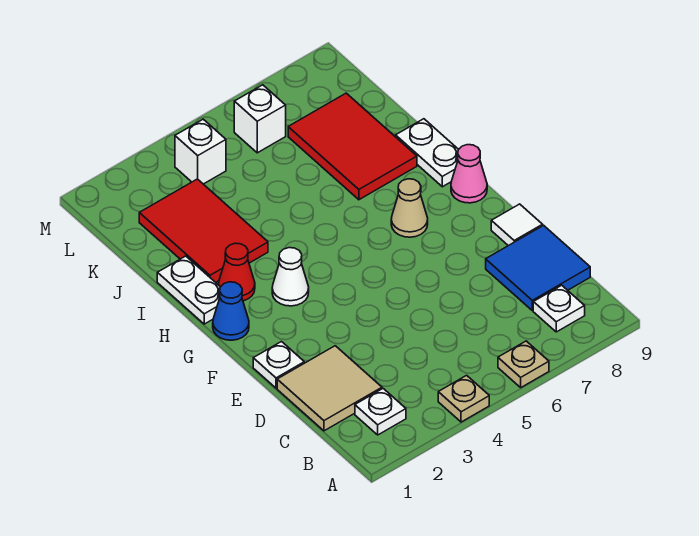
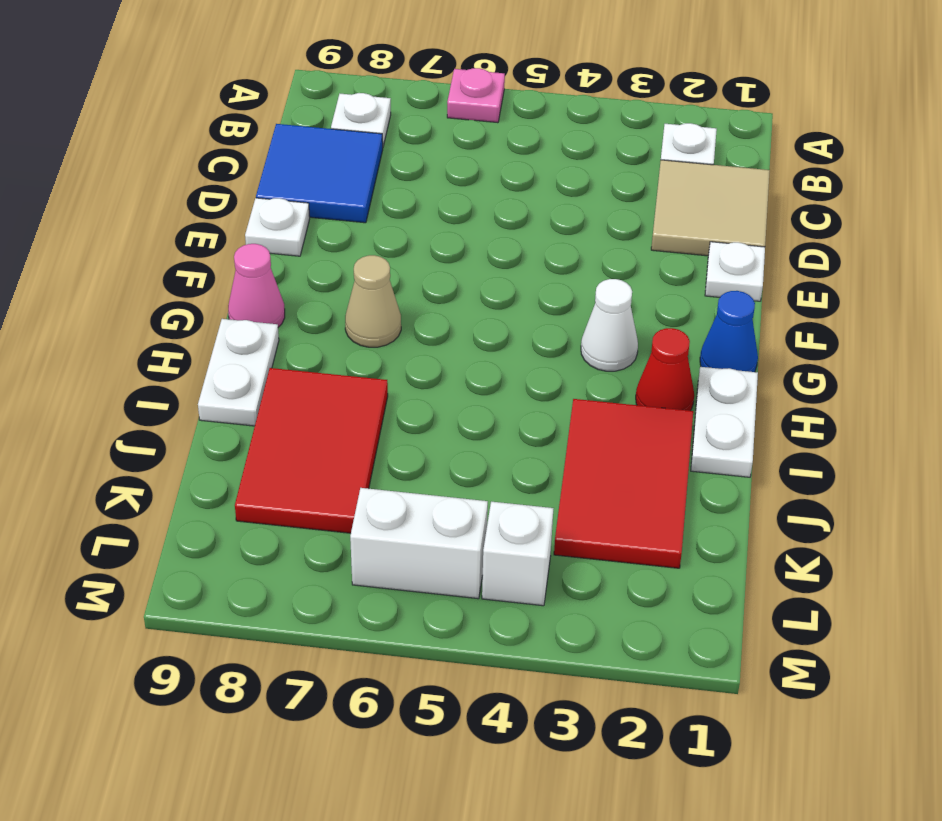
tan plate A4 level 1 -> none
tan plate A6 level 1 -> pink plate A6 level 1
white tile E9 level 1 -> white plate E9 level 1
white brick L6 level 1 -> white brick L5:L6 level 1

